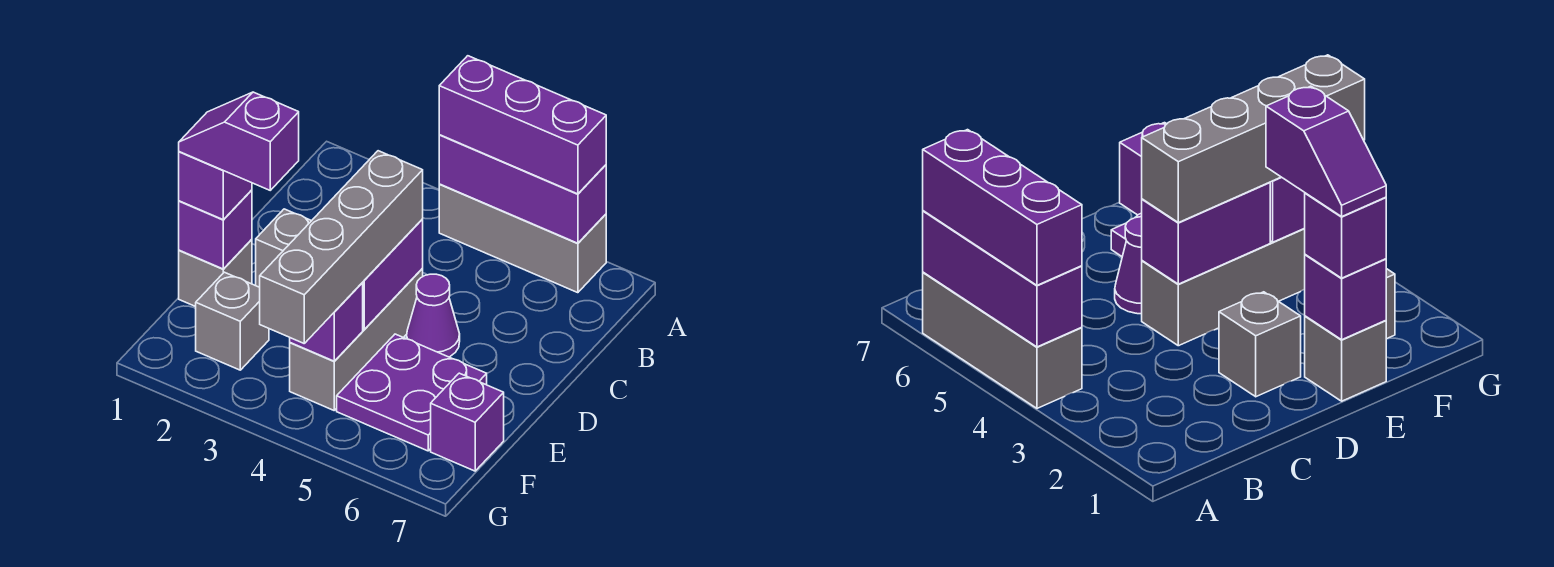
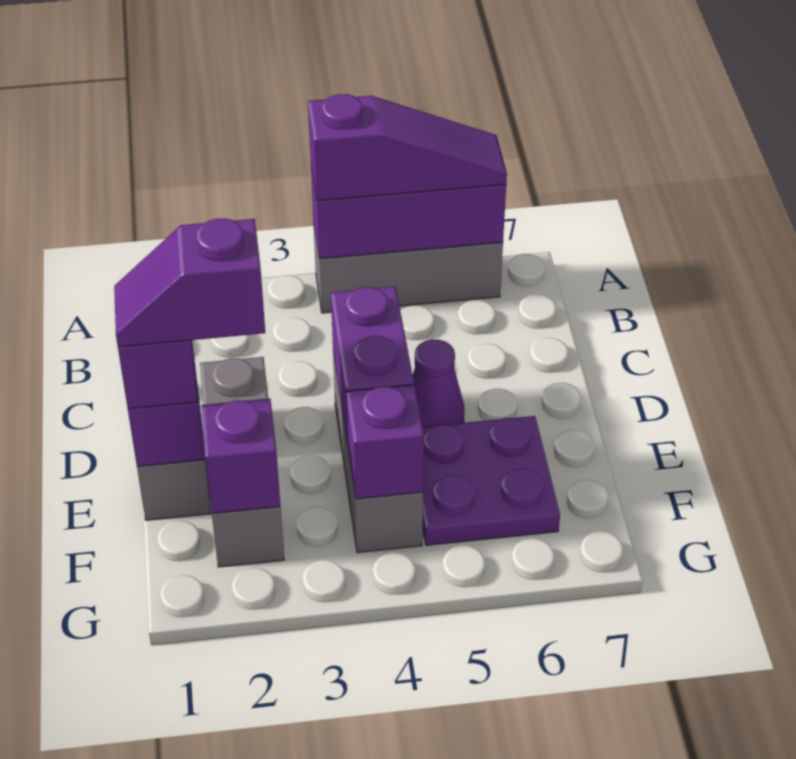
purple brick A4:A6 level 3 -> purple slope A4:A6 level 3 top 4
grey brick D4:G4 level 3 -> none
purple brick F7 level 1 -> purple brick F2 level 2

